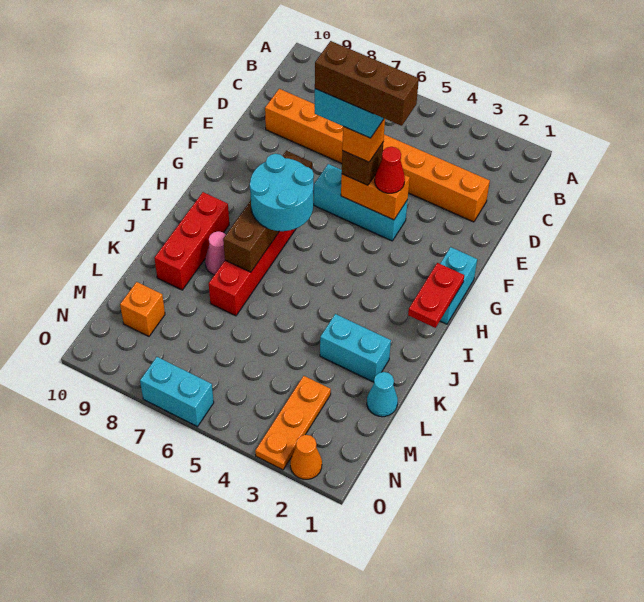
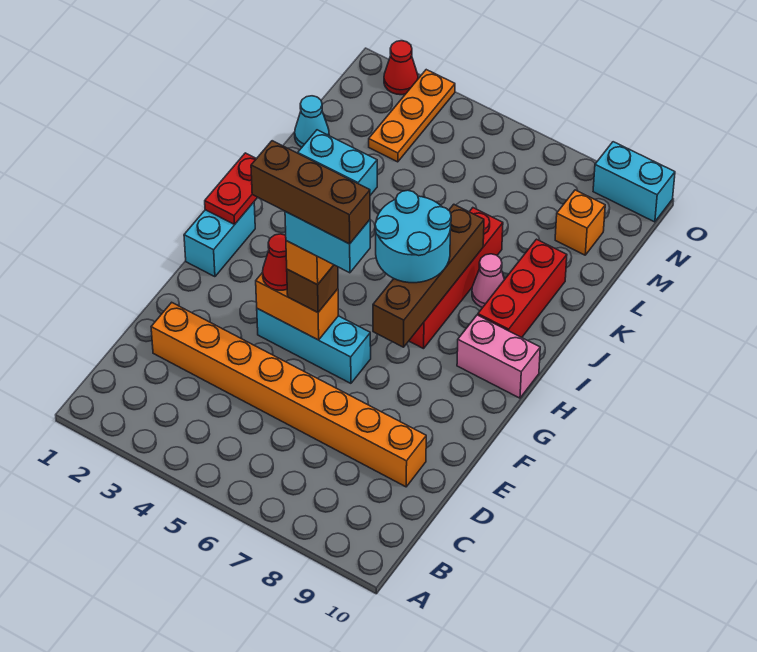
none -> pink brick H9:H10 level 1
orange cone O2 level 1 -> red cone O2 level 1
cyan brick O6:O7 level 1 -> cyan brick O9:O10 level 1

